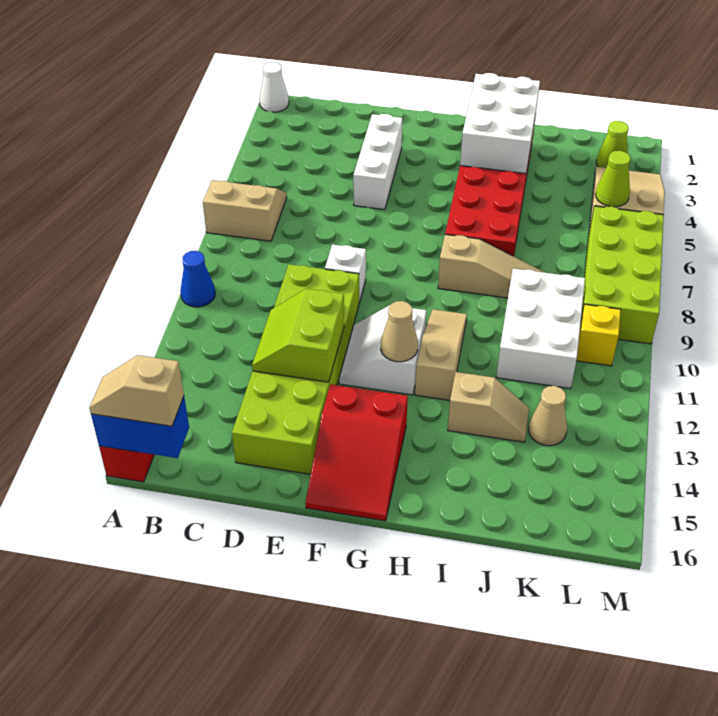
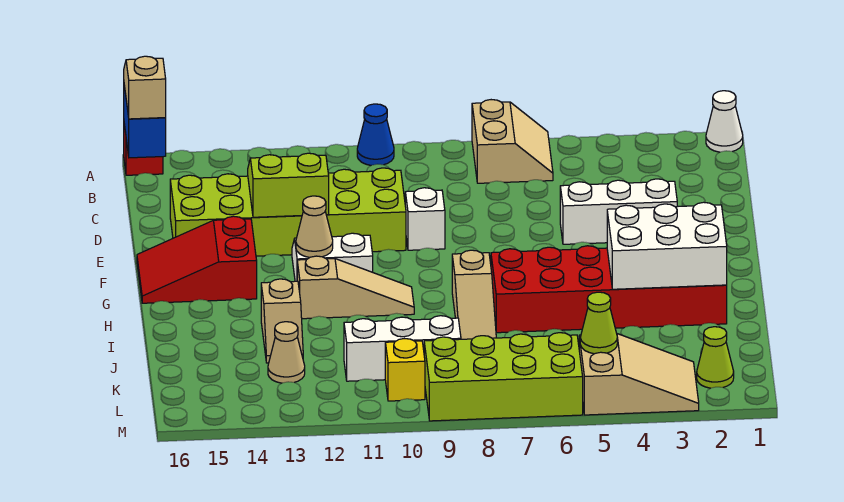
white brick J9:K11 level 1 -> white brick K9:K11 level 1

